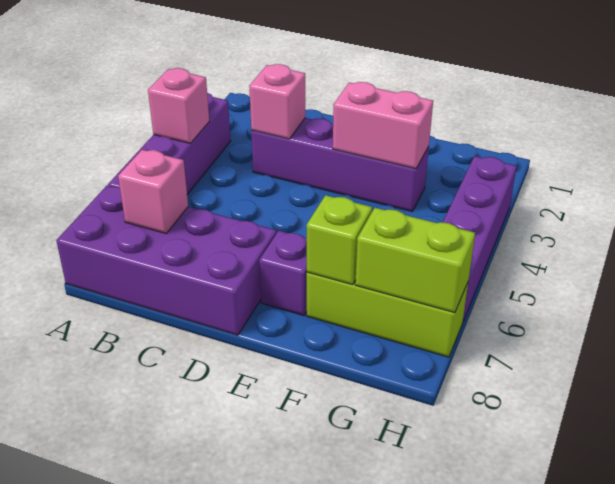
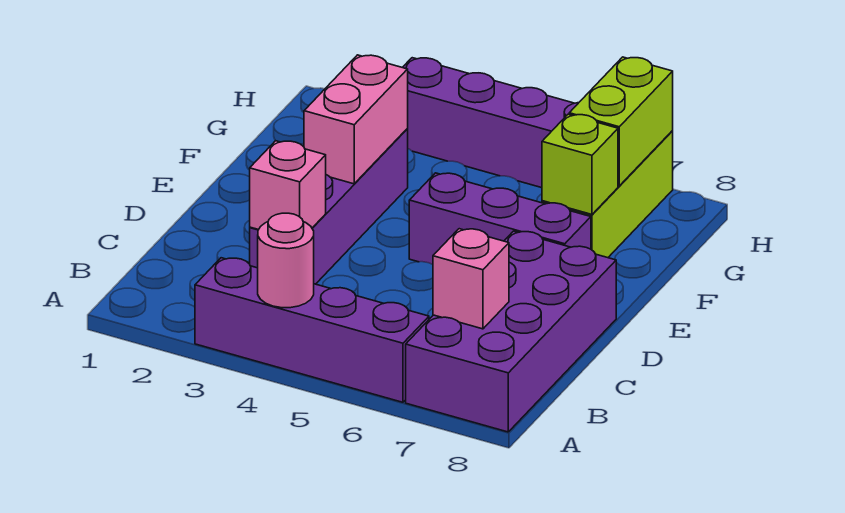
pink brick A4 level 2 -> pink round brick A4 level 2
purple brick E7 level 1 -> purple brick E5:E7 level 1

